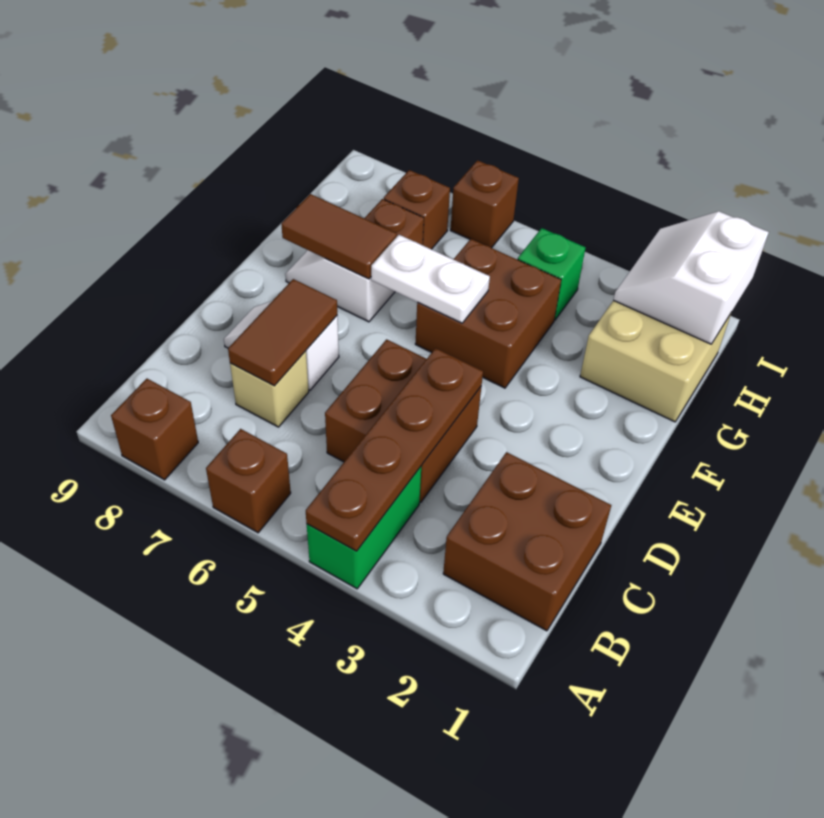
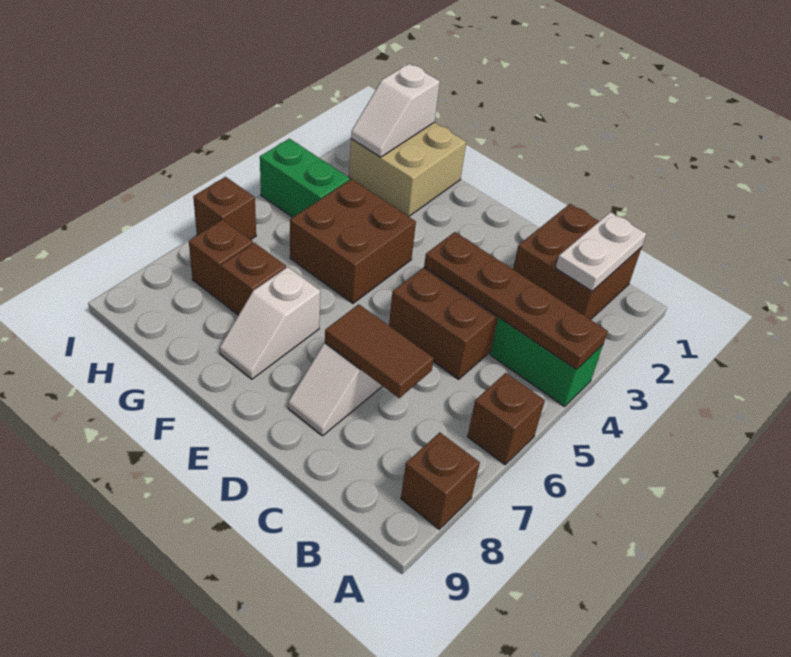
tan brick C7 level 1 -> none
white plate F5:F6 level 2 -> white plate B1:B2 level 2
brown tile F7:F8 level 2 -> none
white slope H1:I2 level 2 top 1 -> white slope H1:H2 level 2 top 1
green brick H4 level 1 -> green brick H4:I4 level 1

